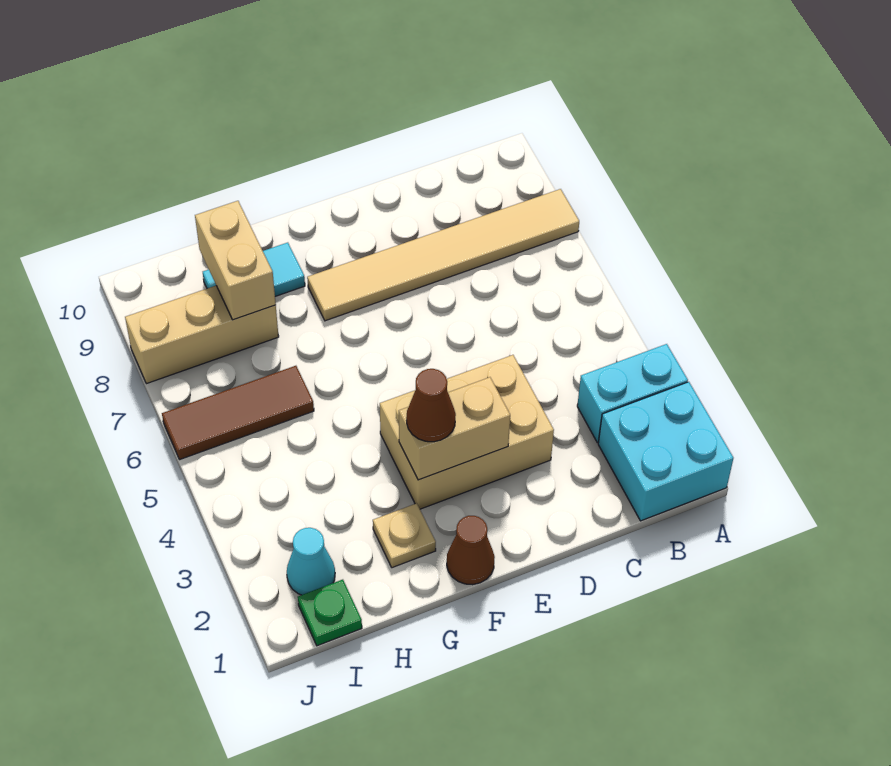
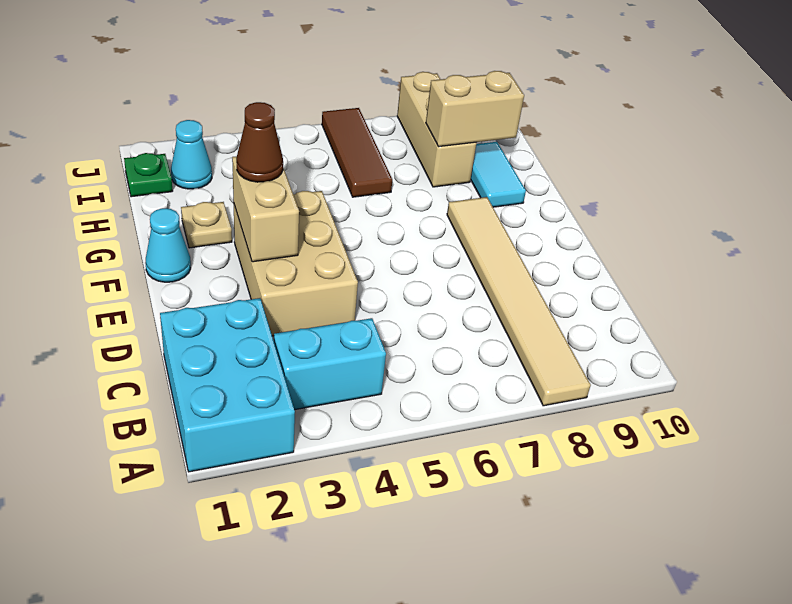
cyan brick A1:B2 level 1 -> cyan brick A1:C2 level 1
cyan brick A3:B3 level 1 -> cyan brick B3:B4 level 1
brown cone F1 level 1 -> cyan cone F1 level 1

